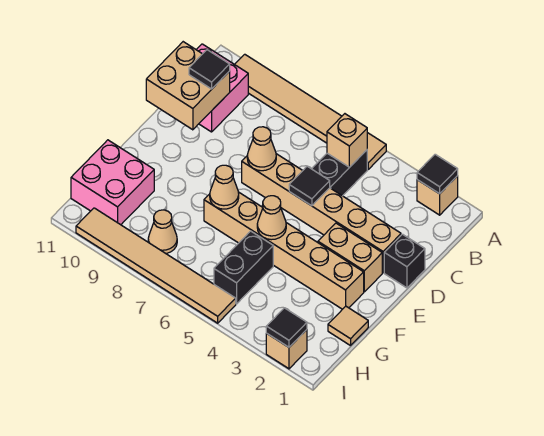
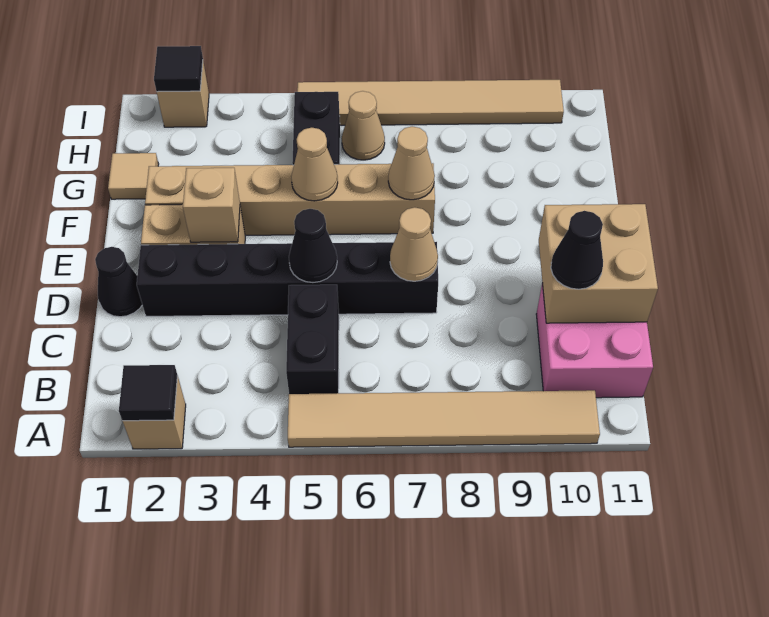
tan brick B5 level 2 -> tan brick E3 level 2
black tile C10 level 3 -> black cone C10 level 3
black brick D1 level 1 -> black cone D1 level 1
tan brick D2:D7 level 1 -> black brick D2:D7 level 1
black tile D5 level 2 -> black cone D5 level 2
pink brick G10:H11 level 1 -> none
tan cone H8 level 1 -> tan cone H6 level 1

